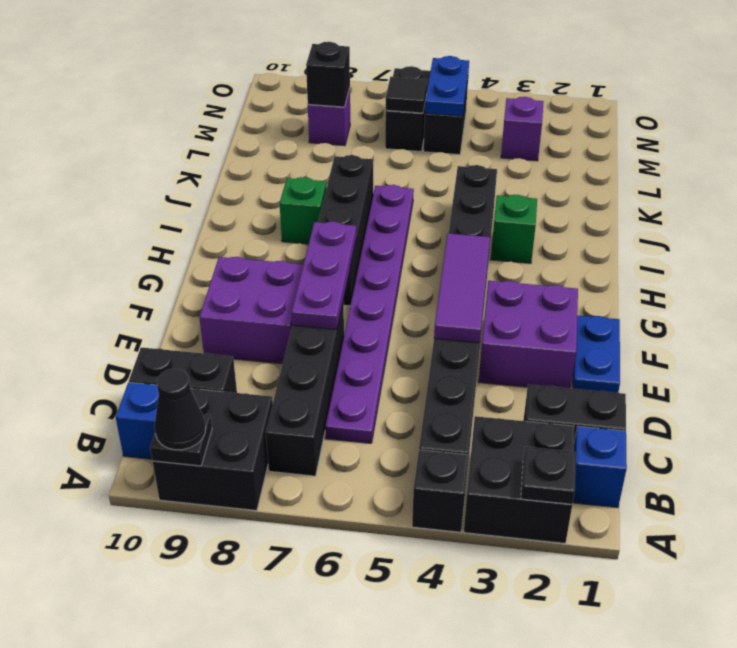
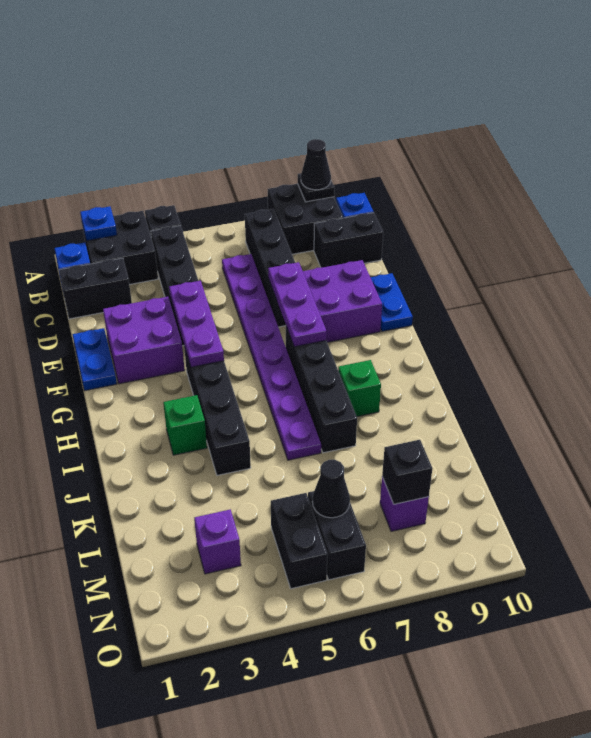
black plate A2 level 2 -> blue plate A2 level 2
purple tile E4:G4 level 2 -> purple plate E4:G4 level 2
blue plate M5:N5 level 2 -> blue plate E10:F10 level 1
black tile M6 level 2 -> black cone M6 level 2

